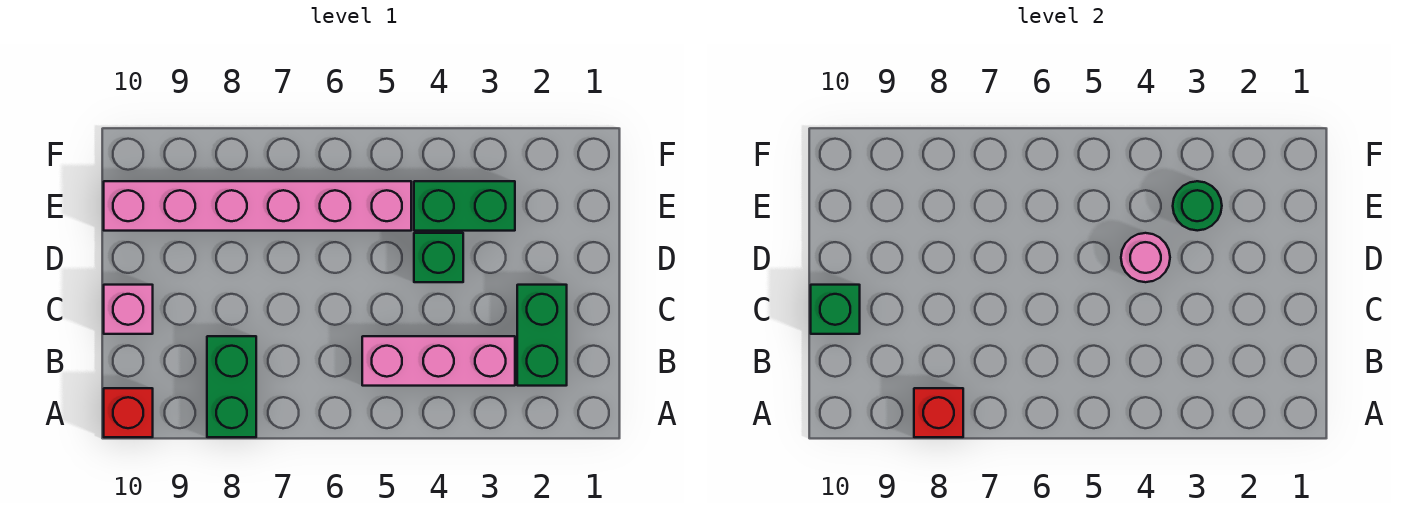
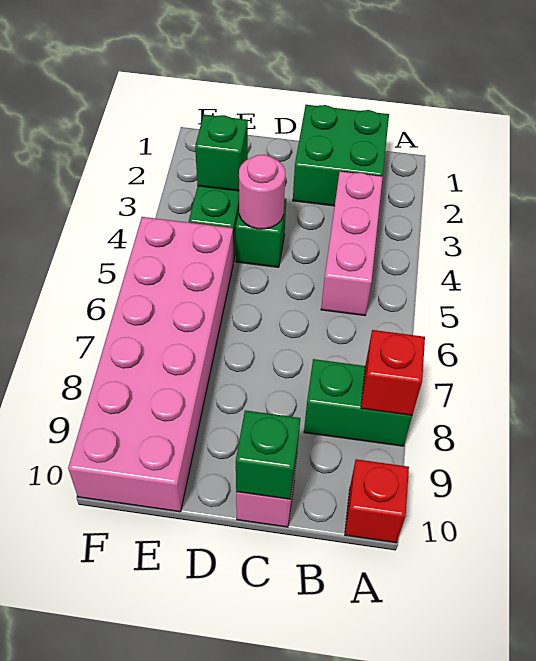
green brick B2:C2 level 1 -> green brick B1:C2 level 1
green round brick E3 level 2 -> green brick E3 level 2
pink brick E5:E10 level 1 -> pink brick E5:F10 level 1

